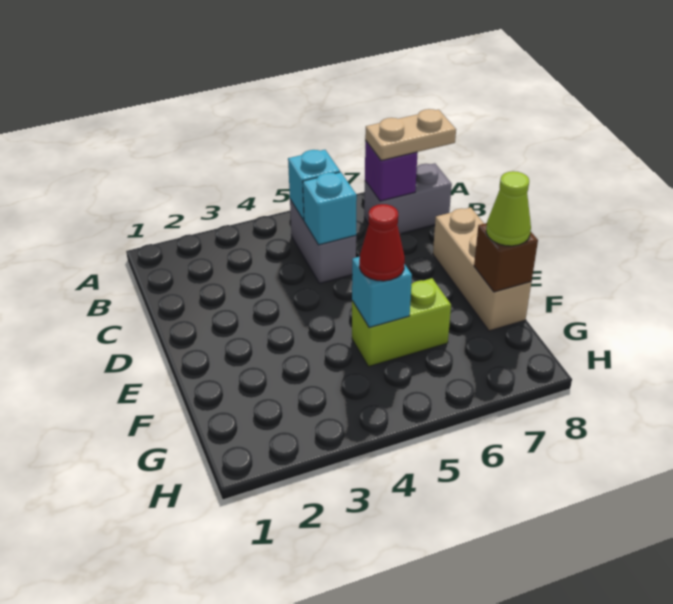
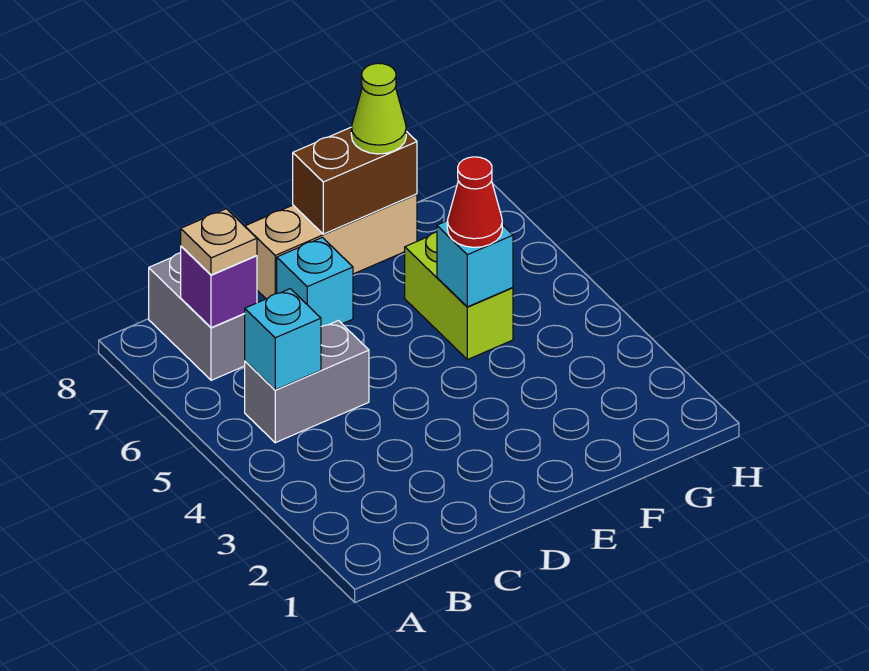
tan plate B7:B8 level 3 -> tan plate B7 level 3
cyan brick C5 level 2 -> cyan brick D7 level 1
brown brick F8 level 2 -> brown brick E8:F8 level 2

